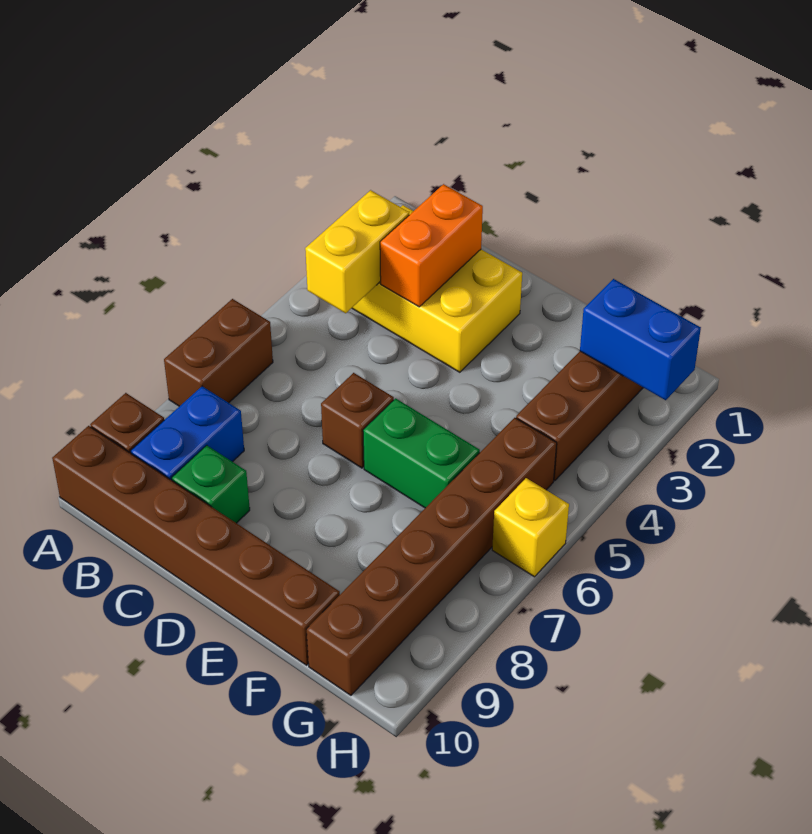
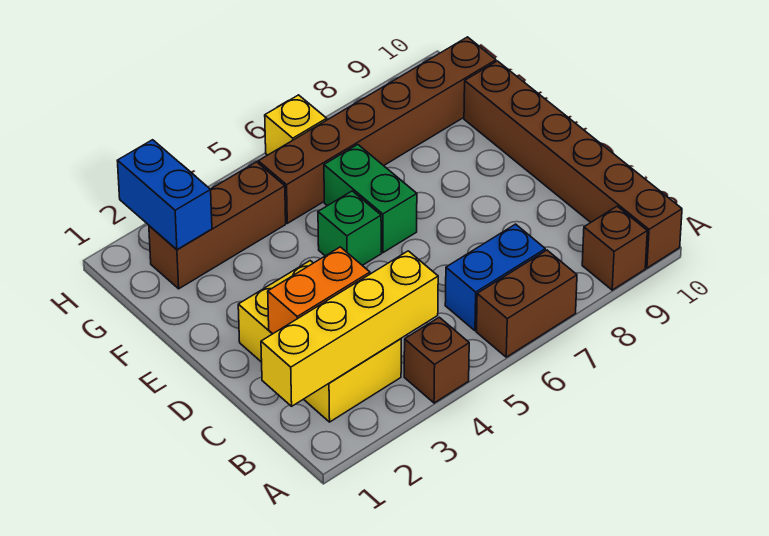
yellow brick B3:B4 level 2 -> yellow brick B1:B4 level 2
blue brick B8:B9 level 1 -> blue brick B6:B7 level 1
green brick C9 level 1 -> green brick E5 level 1
brown brick D6 level 1 -> brown brick A4 level 1

